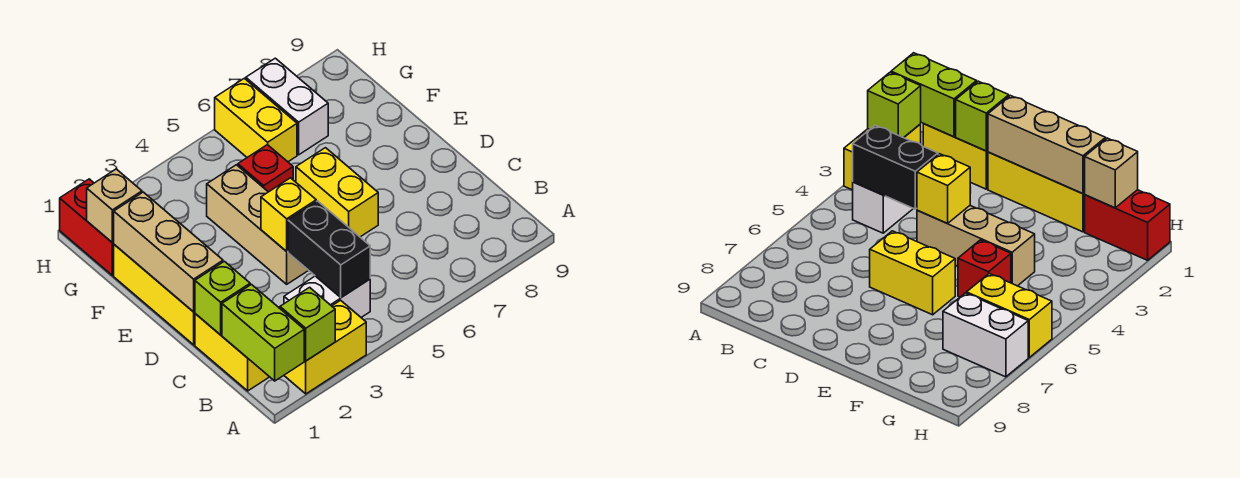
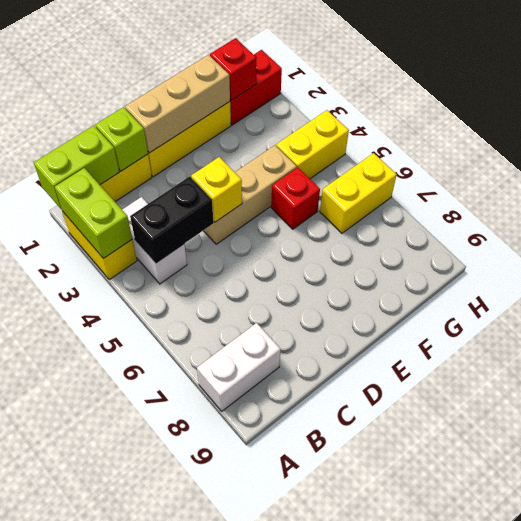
lime brick A2 level 2 -> lime brick A2:A3 level 2
yellow brick D6:E6 level 1 -> yellow brick G4:H4 level 1
tan brick G1 level 2 -> red brick G1 level 2
white brick G7:H7 level 1 -> white brick A8:B8 level 1

